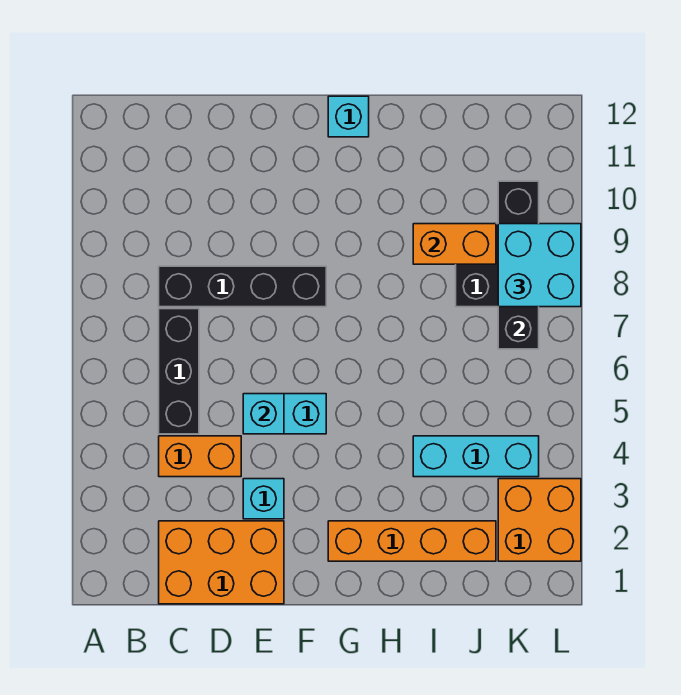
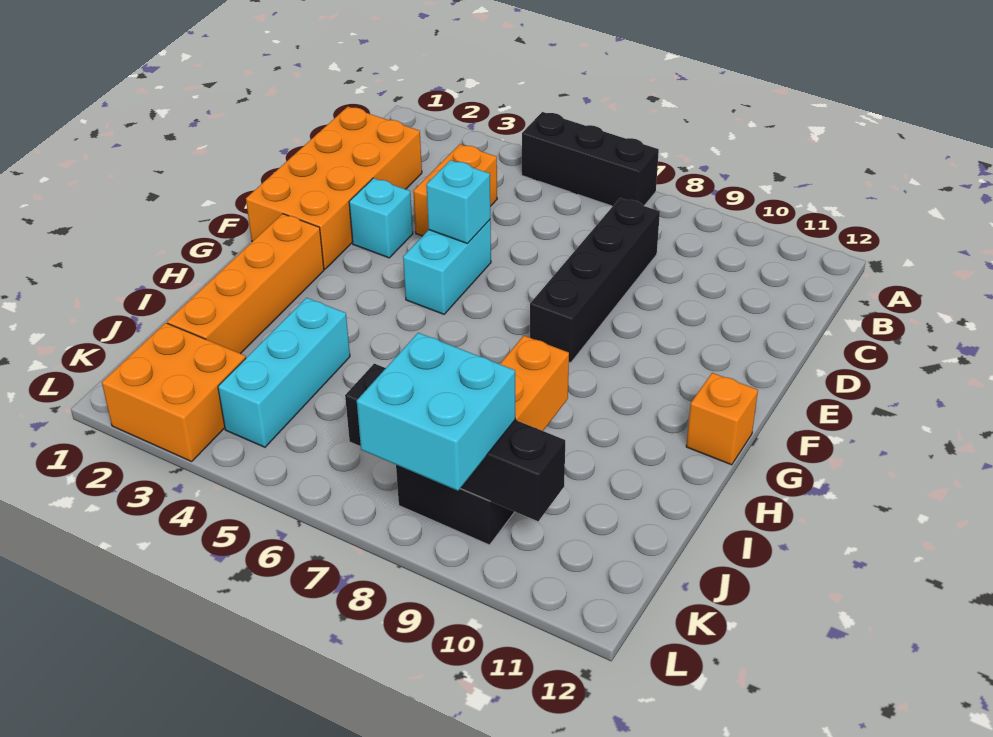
orange brick C1:E2 level 1 -> orange brick C1:F2 level 1
black brick C5:C7 level 1 -> black brick A5:A7 level 1
cyan brick G12 level 1 -> orange brick G12 level 1

